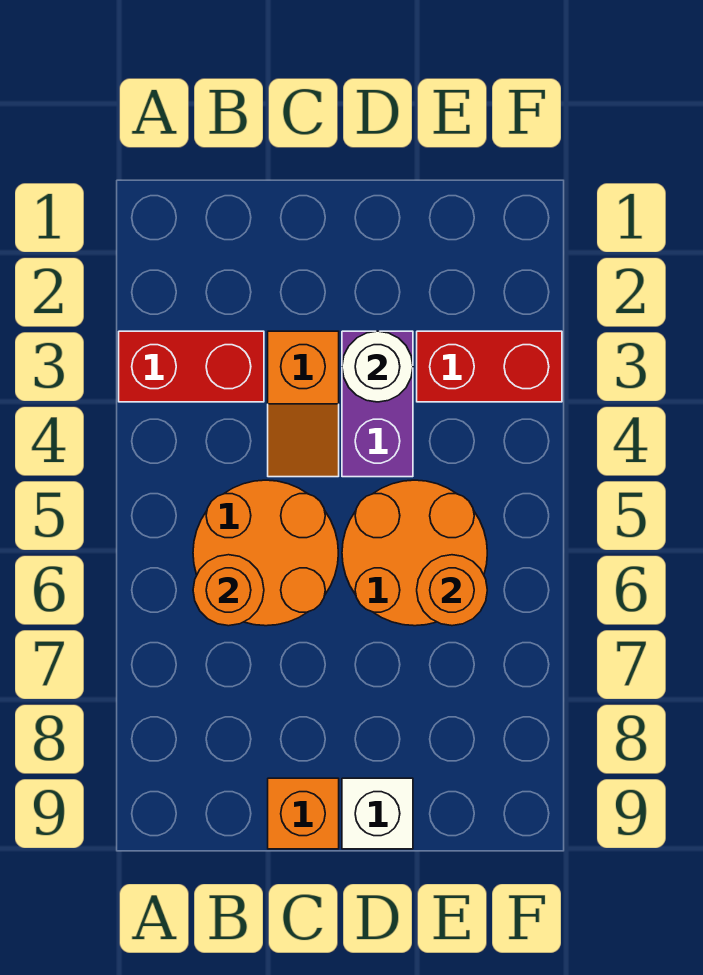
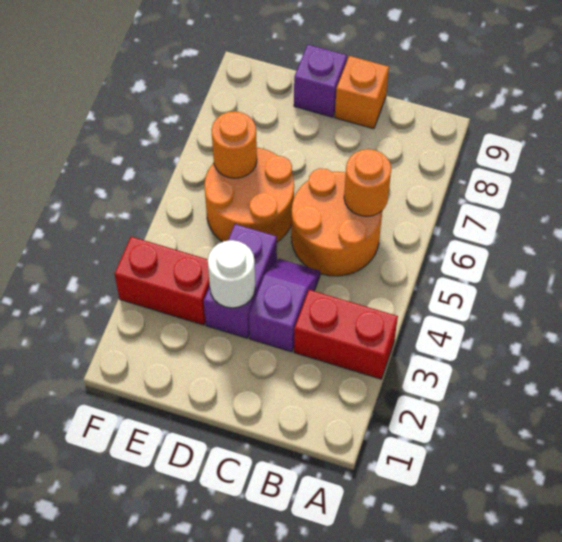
orange slope C3:C4 level 1 top 3 -> purple slope C3:C4 level 1 top 3
white brick D9 level 1 -> purple brick D9 level 1

